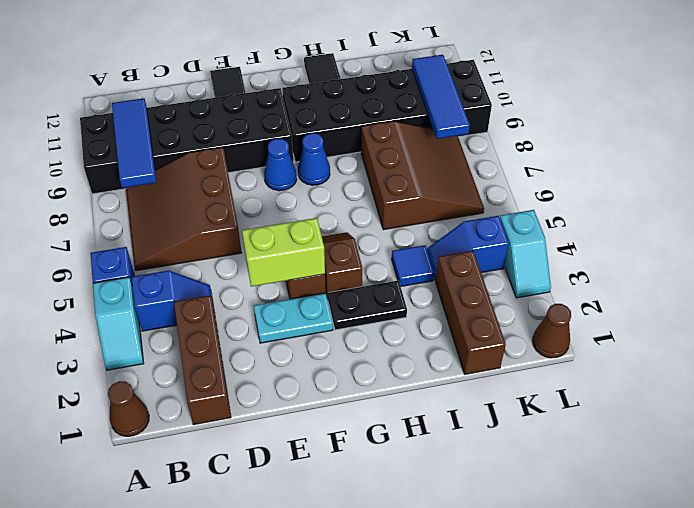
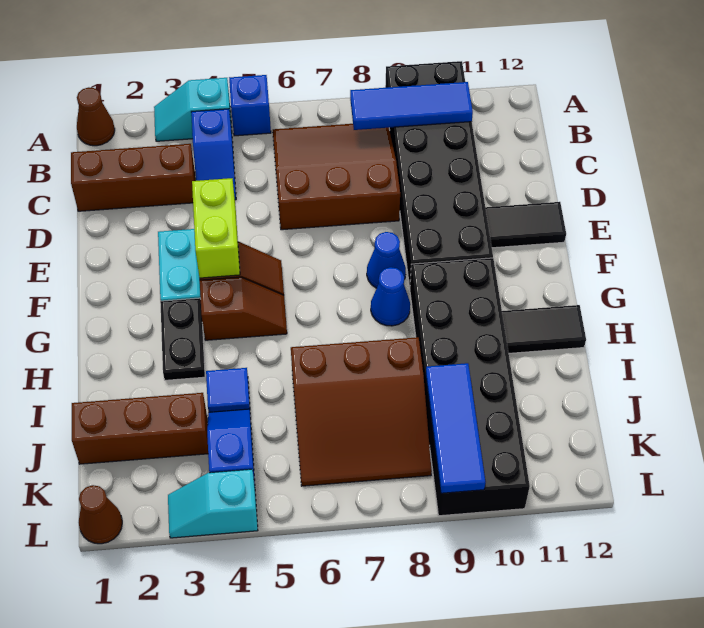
blue tile K8:K10 level 2 -> blue tile J9:L9 level 2

